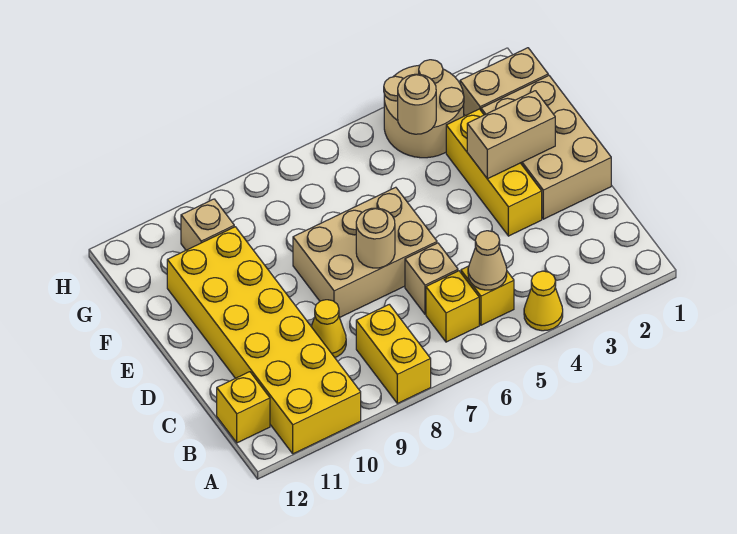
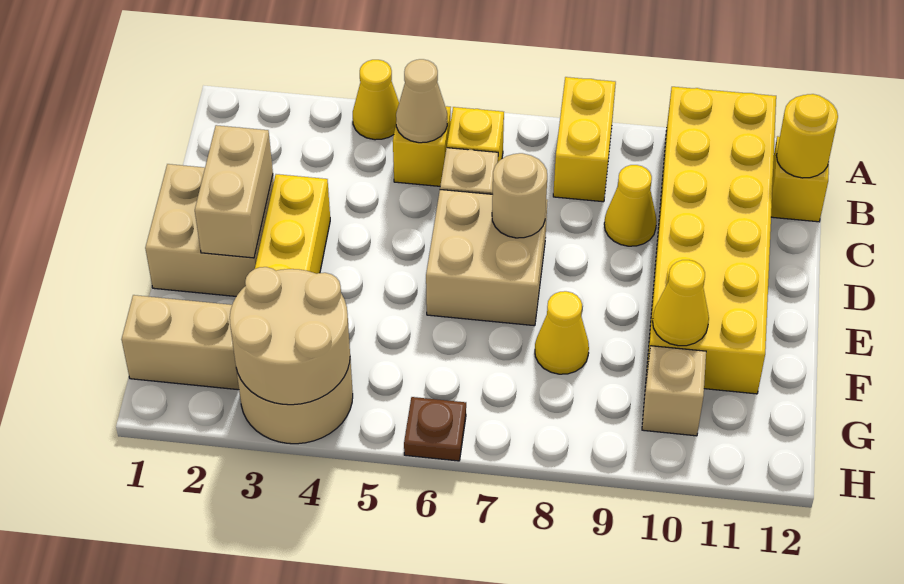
none -> yellow round brick B12 level 2
tan brick D1:F2 level 1 -> tan brick D1:E2 level 1
tan brick D6:E8 level 1 -> tan brick D6:E7 level 1
tan brick E2:E3 level 2 -> tan brick D2:E2 level 2
none -> yellow cone F8 level 1
none -> yellow cone F10 level 2
tan round brick G4 level 2 -> tan round brick G3:H4 level 2
none -> brown plate H6 level 1

